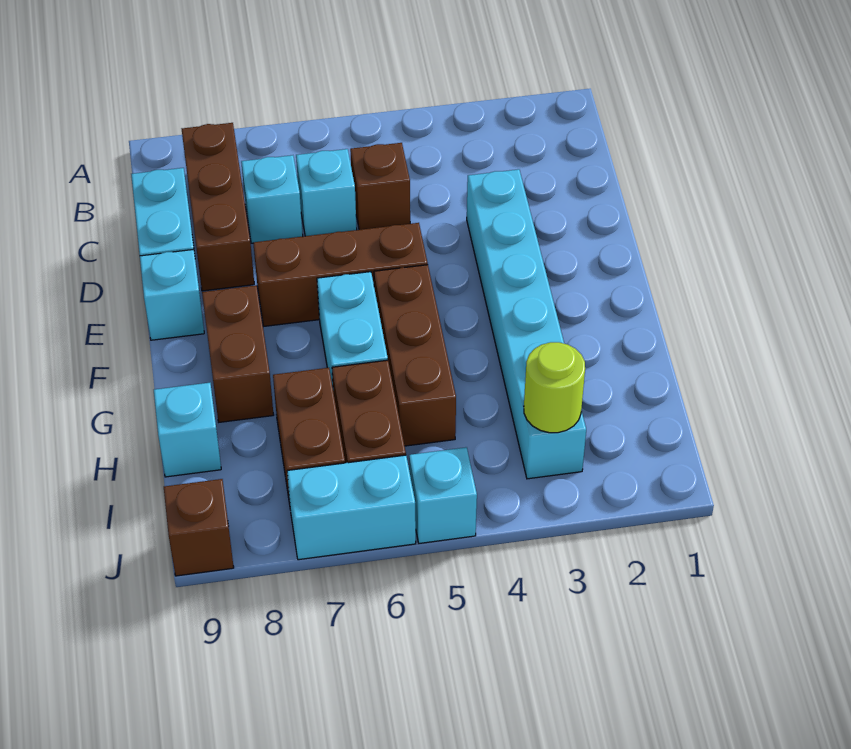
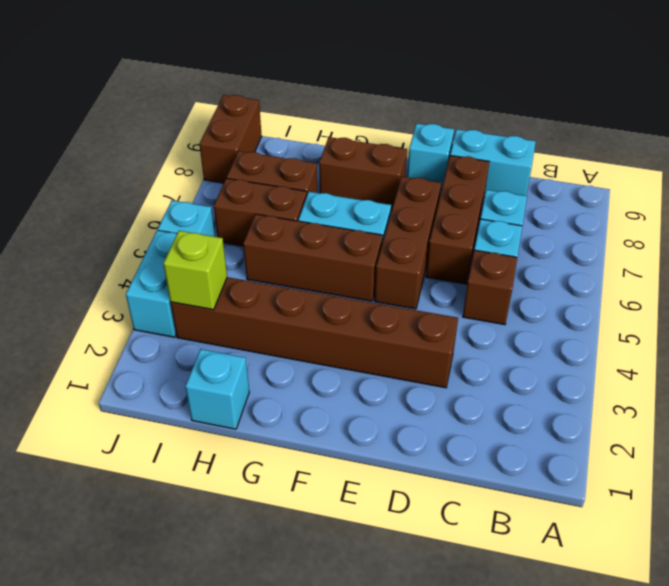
brown brick B8:D8 level 1 -> brown brick D6:D8 level 1
cyan brick D3:I3 level 1 -> brown brick D3:I3 level 1
cyan brick H9 level 1 -> cyan brick H1 level 1
lime round brick I3 level 2 -> lime brick I3 level 2
cyan brick J6:J7 level 1 -> cyan brick J3:J4 level 1
brown brick J9 level 1 -> brown brick J8:J9 level 1

